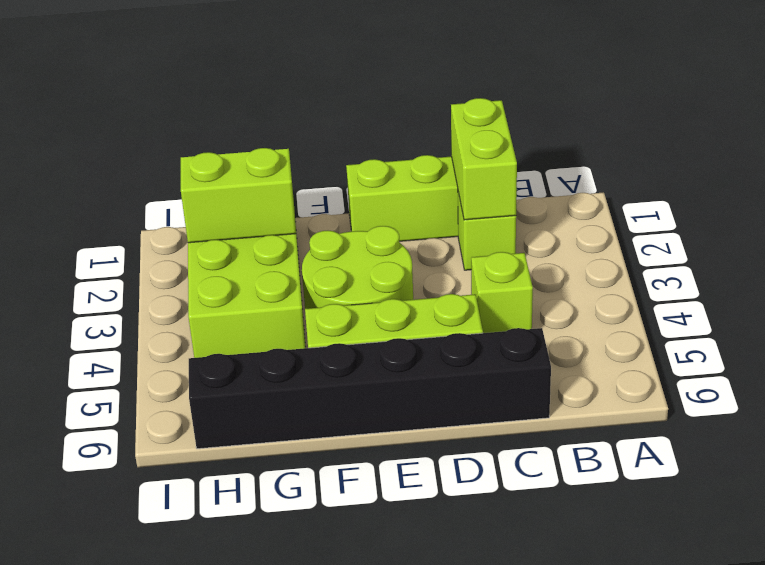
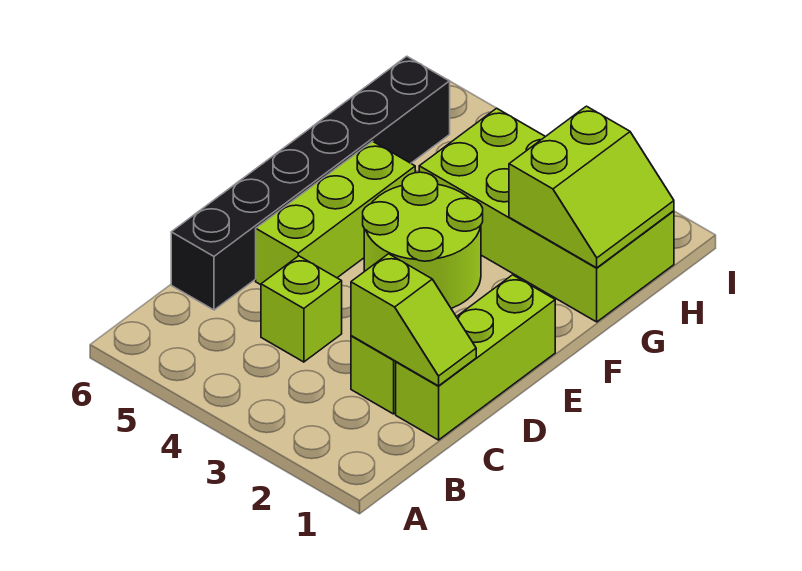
lime brick C1:C2 level 2 -> lime slope C1:C2 level 2 top 2

